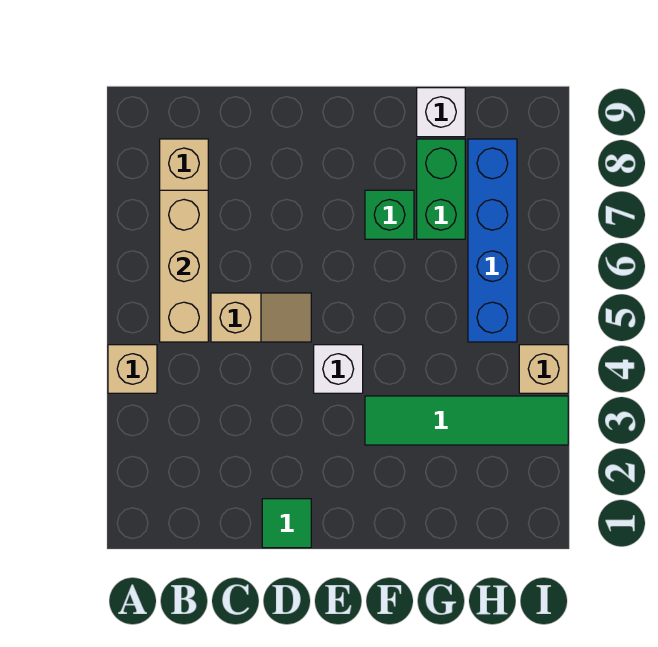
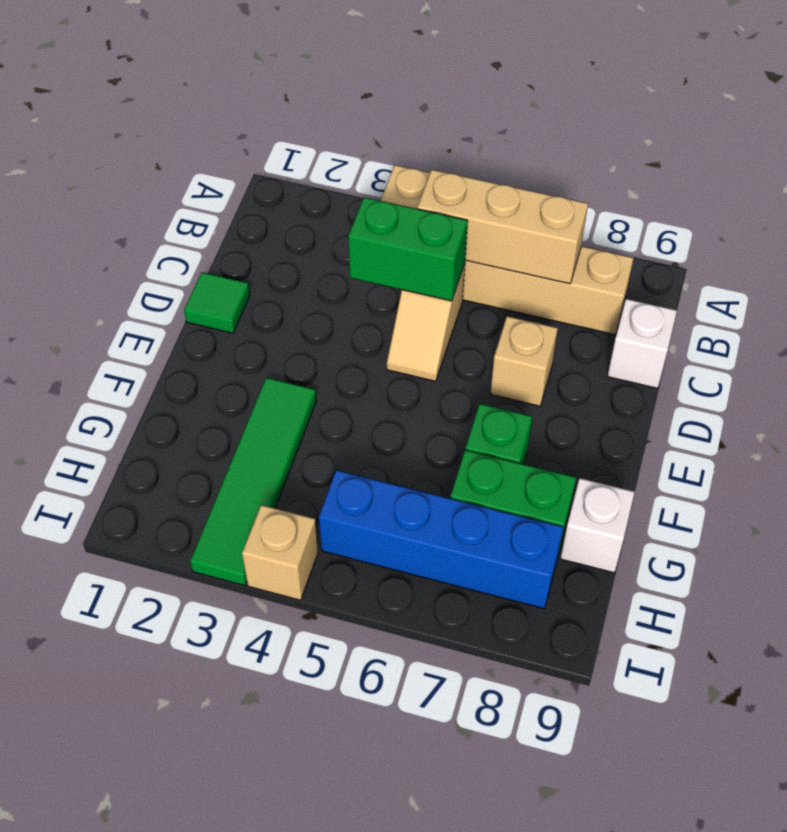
none -> green brick C4:C5 level 2
none -> tan brick D7 level 1
white brick E4 level 1 -> white brick C9 level 1

